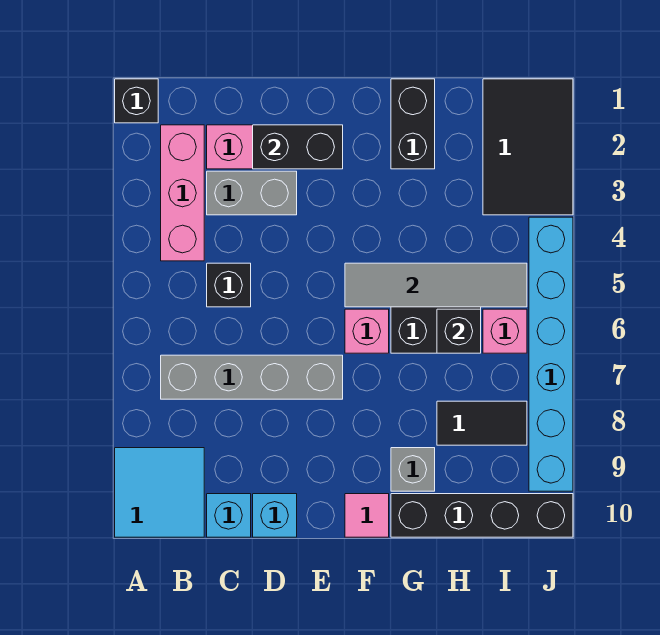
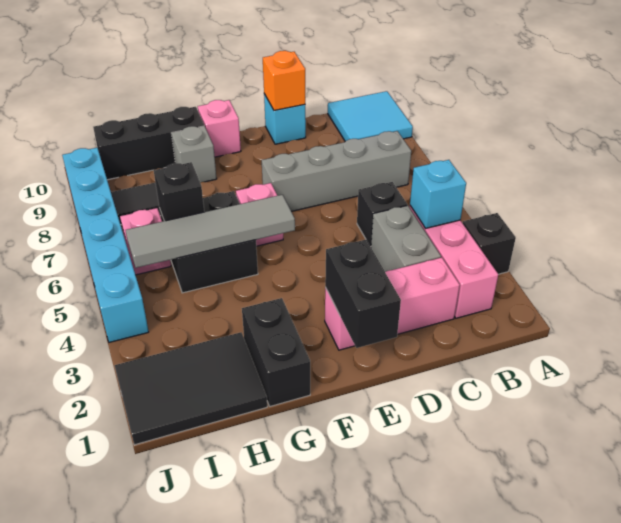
black brick A1 level 1 -> black brick A3 level 1
grey brick C3:D3 level 1 -> grey brick C3:C4 level 1
cyan brick C10 level 1 -> cyan brick B4 level 2
black brick D2:E2 level 2 -> black brick E1:E2 level 2
none -> orange brick D10 level 2
pink tile F10 level 1 -> pink brick F10 level 1
black brick G10:J10 level 1 -> black brick G10:I10 level 1
black tile I1:J3 level 1 -> black tile H1:J2 level 1

